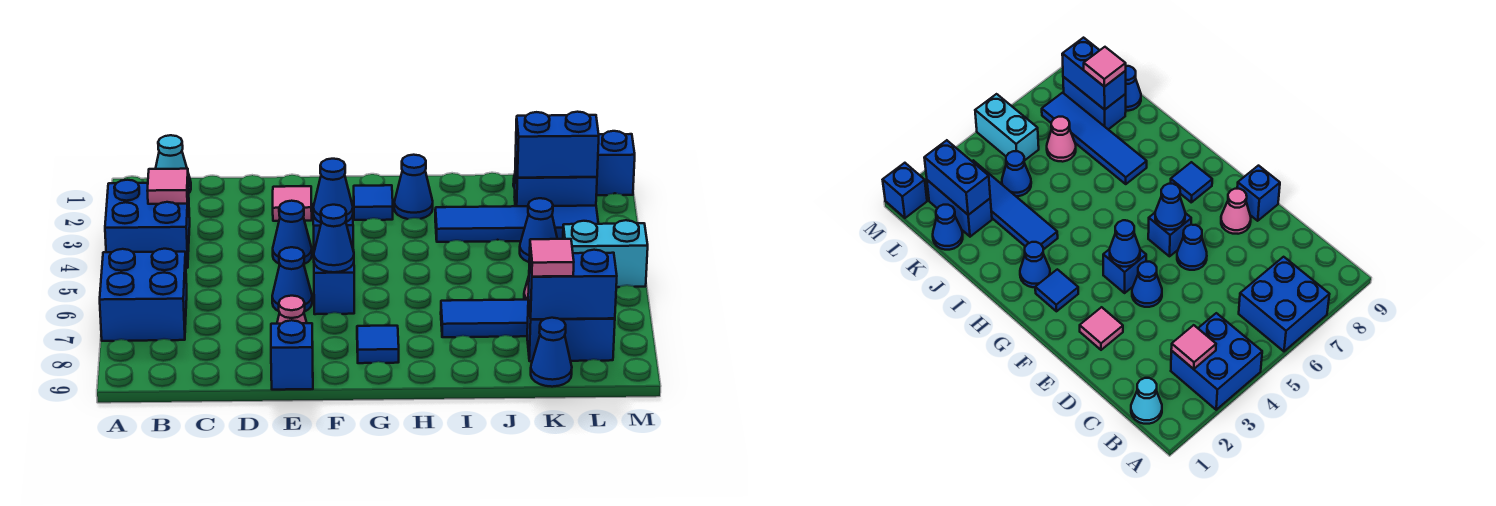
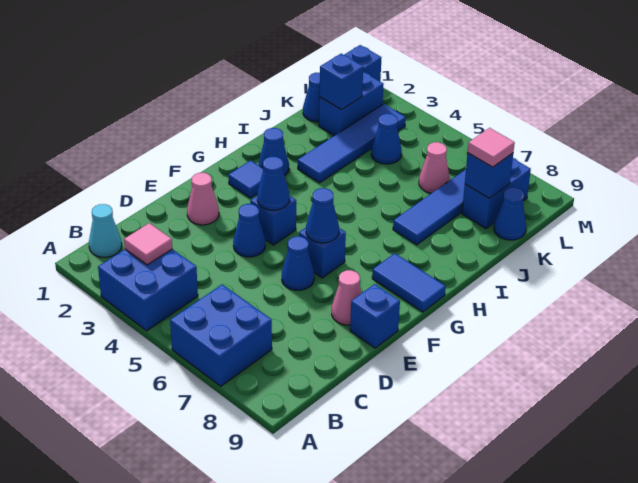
pink tile E2 level 1 -> pink cone E2 level 1
blue tile G8 level 1 -> blue tile G8:G9 level 1
blue brick K2:L2 level 2 -> blue brick K2 level 2
blue brick K8:L8 level 2 -> blue brick K8 level 2
cyan brick L5:M5 level 1 -> none

